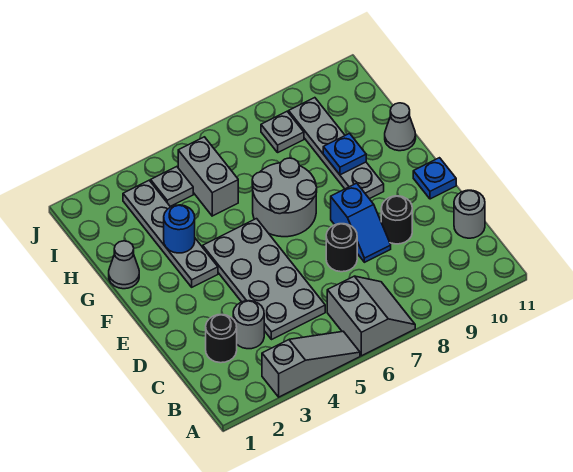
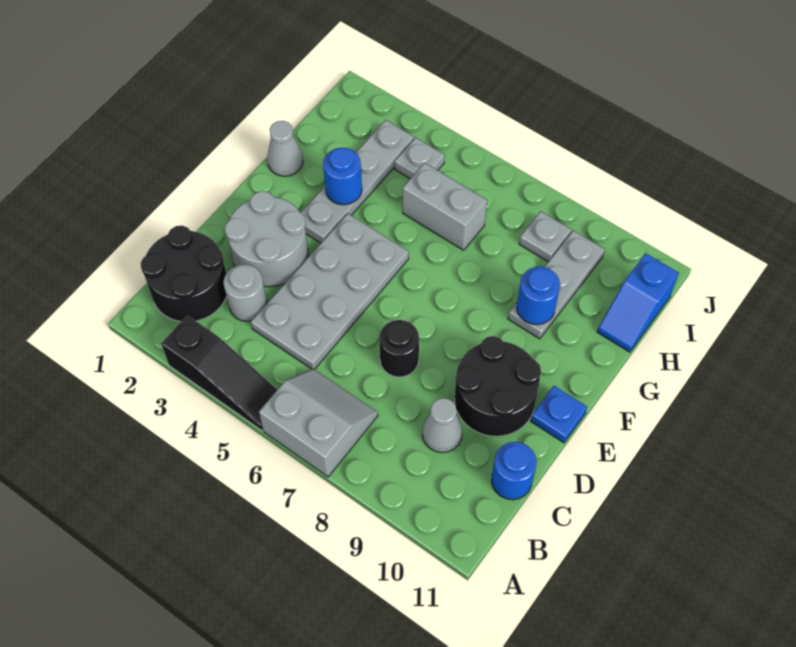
grey slope A3:A5 level 1 top 3 -> black slope A3:A5 level 1 top 3
grey slope A6:B7 level 1 top 6 -> grey slope A6:B7 level 1 top A
black round brick C2 level 1 -> black round brick B1:C2 level 1
grey round brick C11 level 1 -> blue round brick C11 level 1
blue slope D8:E8 level 1 top E -> blue slope H11:I11 level 1 top I
black round brick D9 level 1 -> black round brick D9:E10 level 1
grey round brick F6:G7 level 1 -> grey round brick D2:E3 level 1
grey plate F9:I9 level 1 -> grey plate G9:I9 level 1
blue plate G9 level 2 -> blue round brick G9 level 2
grey cone G11 level 1 -> grey cone C9 level 1
grey brick H5:I5 level 1 -> grey brick H5:H6 level 1

